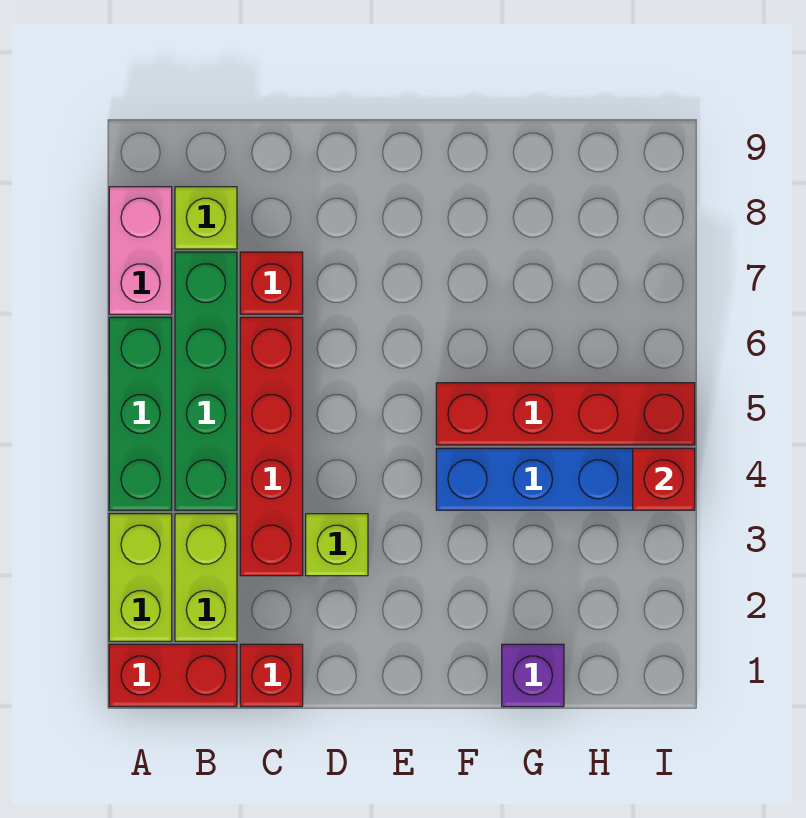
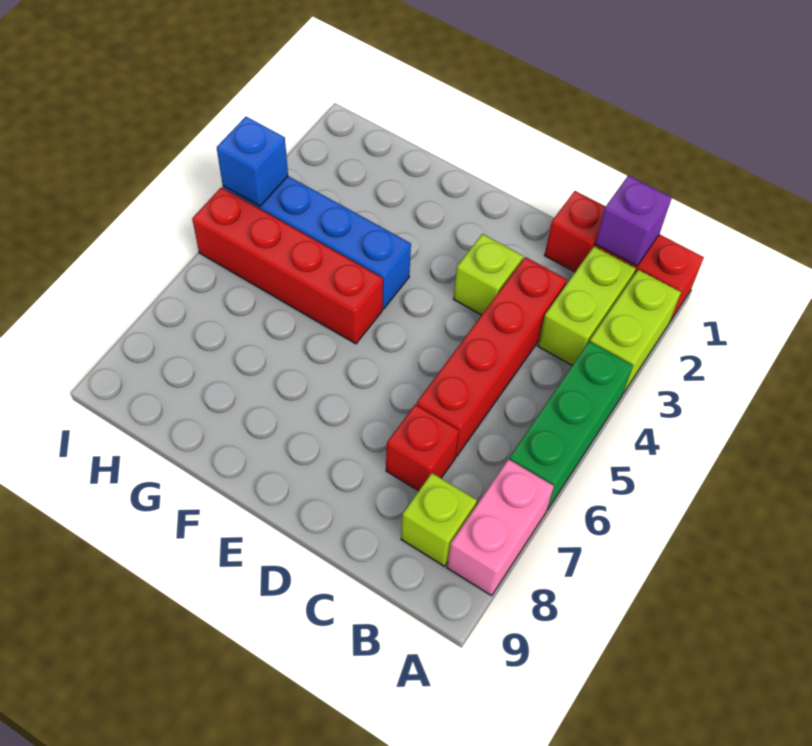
green brick B4:B7 level 1 -> none
purple brick G1 level 1 -> purple brick B1 level 2
red brick I4 level 2 -> blue brick I4 level 2

